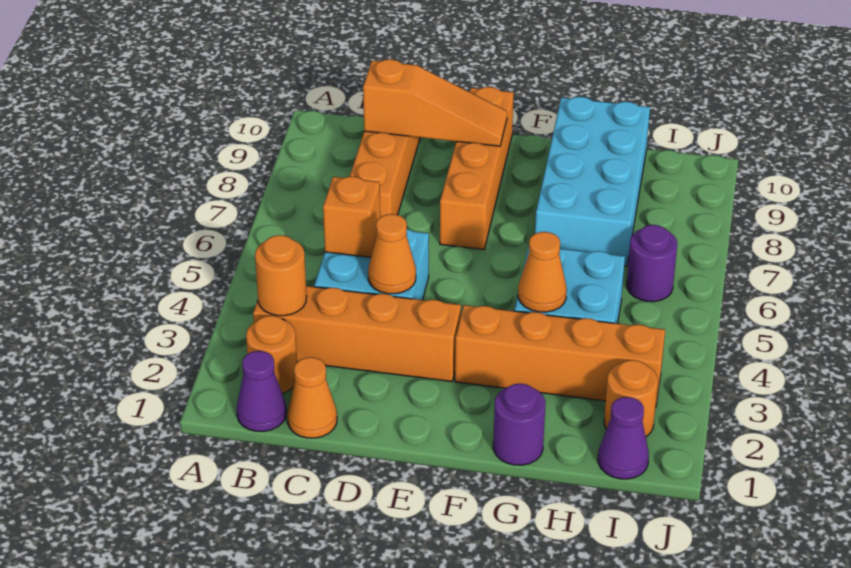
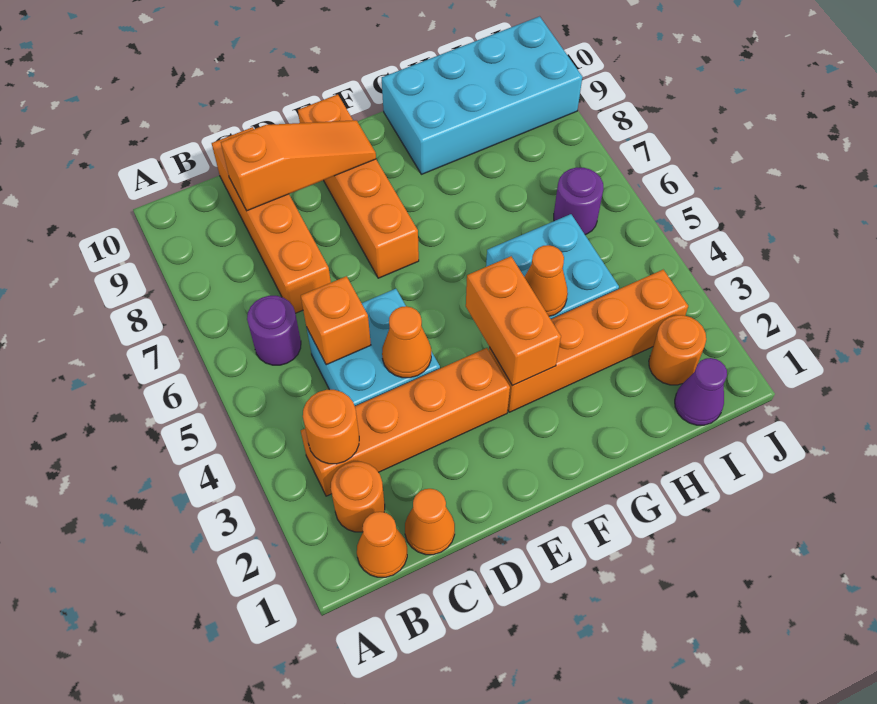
purple cone B1 level 1 -> orange cone B1 level 1
none -> orange brick F3:F4 level 2
purple round brick G1 level 1 -> purple round brick B6 level 1
cyan brick G7:H10 level 1 -> cyan brick G9:J10 level 1

